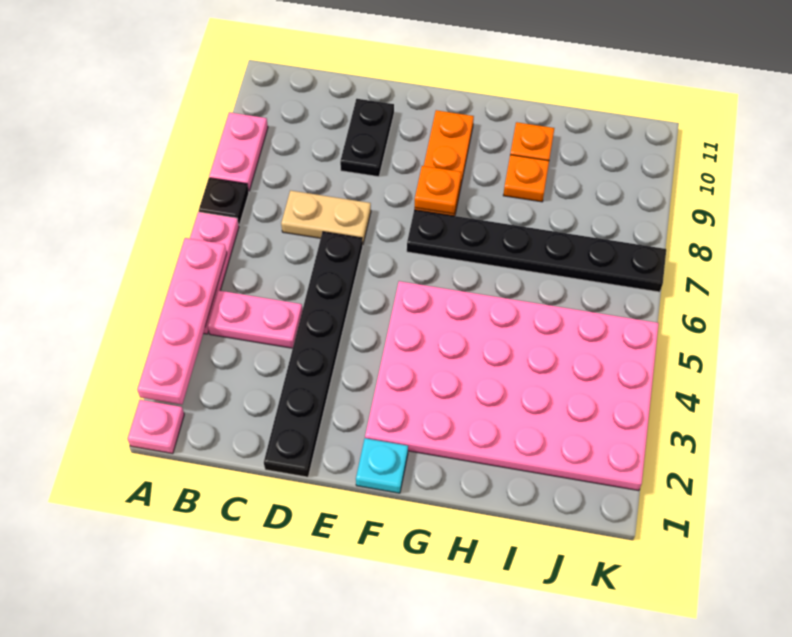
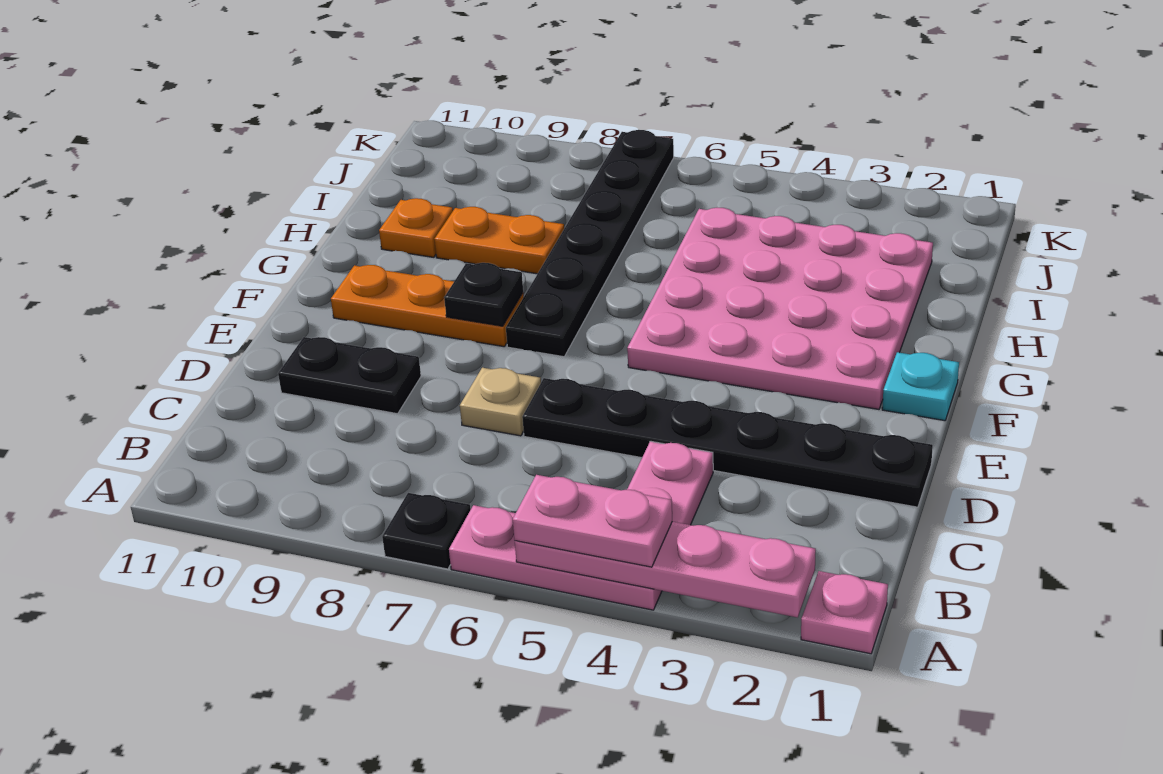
pink plate A8:A9 level 1 -> pink plate A4:A5 level 3
tan plate C7:D7 level 1 -> tan plate D7 level 1
pink plate F2:K5 level 1 -> pink plate F2:I5 level 1
orange plate F8 level 2 -> black plate F8 level 2
orange plate H9 level 1 -> orange plate H8:H9 level 1

